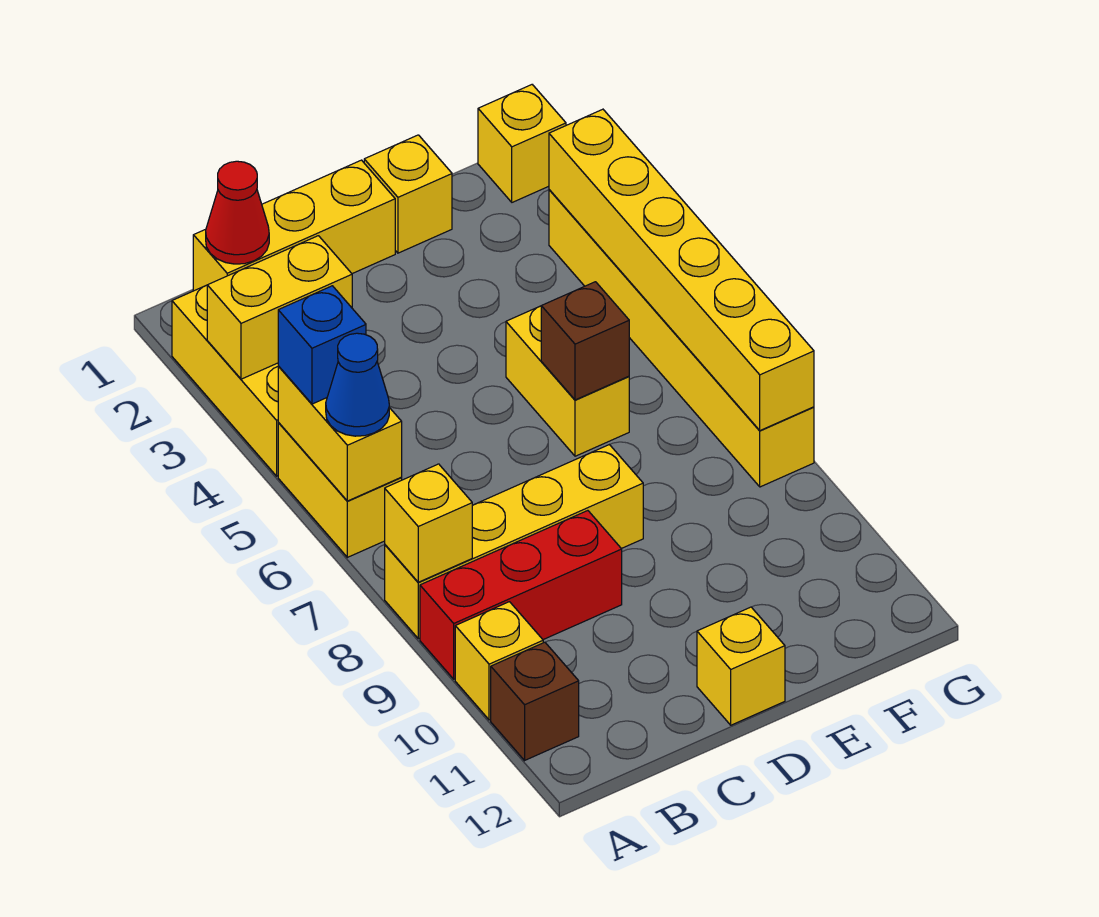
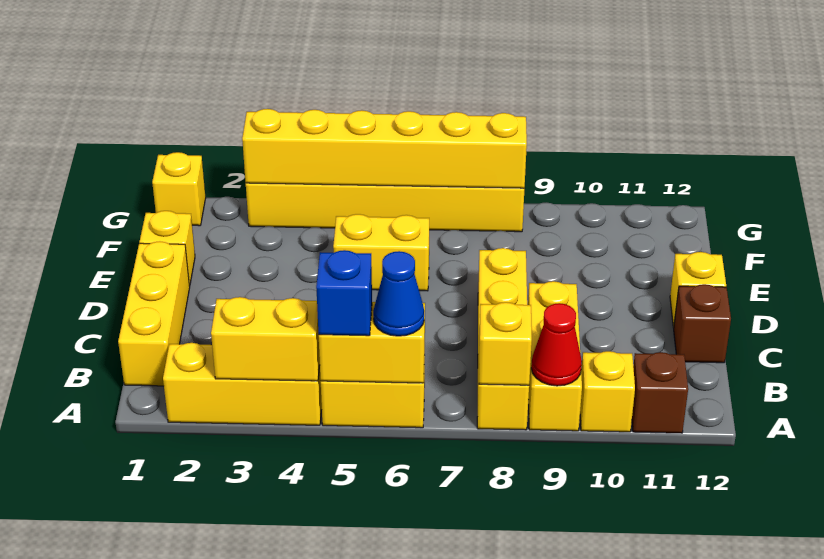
yellow brick A3:B3 level 2 -> yellow brick A3:A4 level 2
red brick A9:C9 level 1 -> yellow brick A9:C9 level 1
red cone B1 level 2 -> red cone A9 level 2
brown brick E6 level 2 -> brown brick C12 level 1

